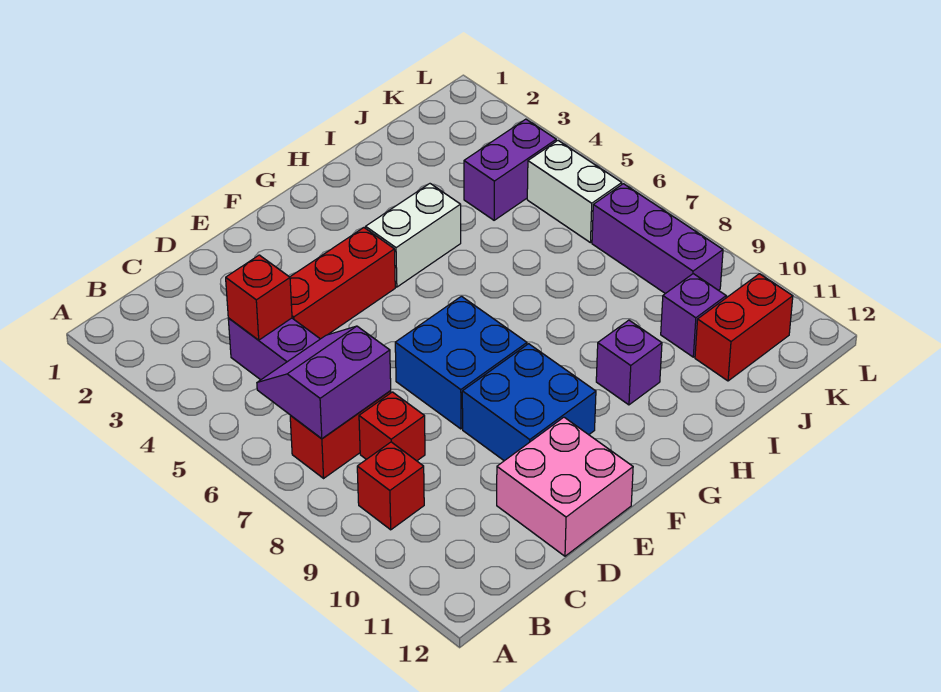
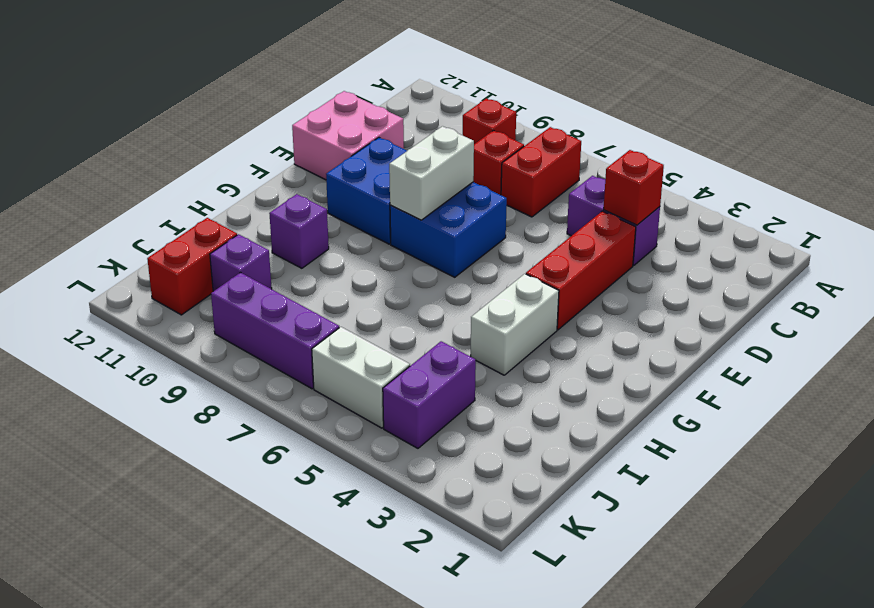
purple slope B6:C7 level 2 top 7 -> none
none -> white brick E8:F8 level 2

